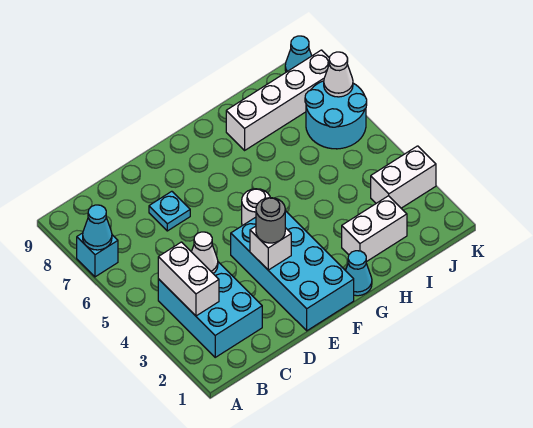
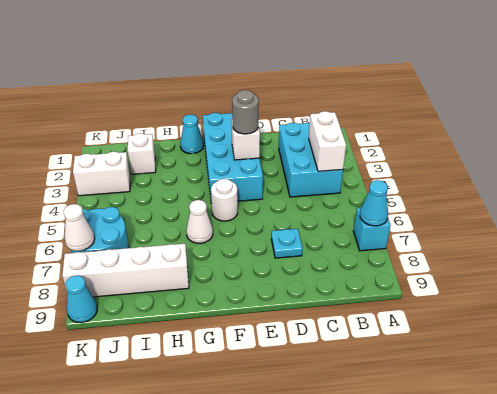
white cone C4 level 2 -> white cone G6 level 1
white brick H2:I2 level 1 -> white brick I2 level 1

